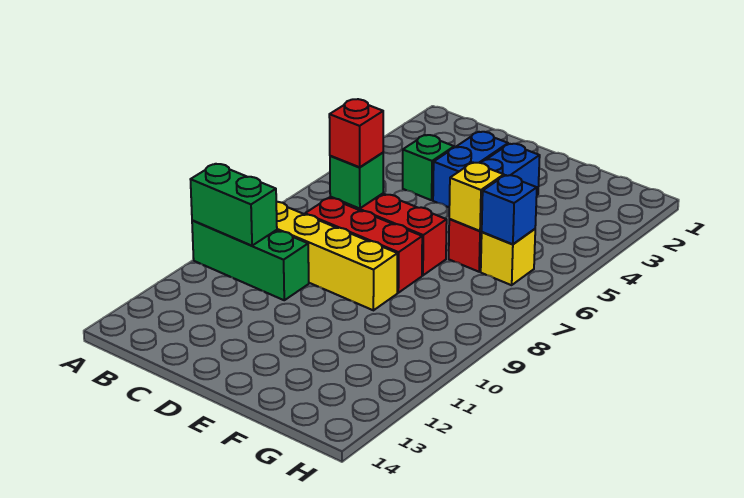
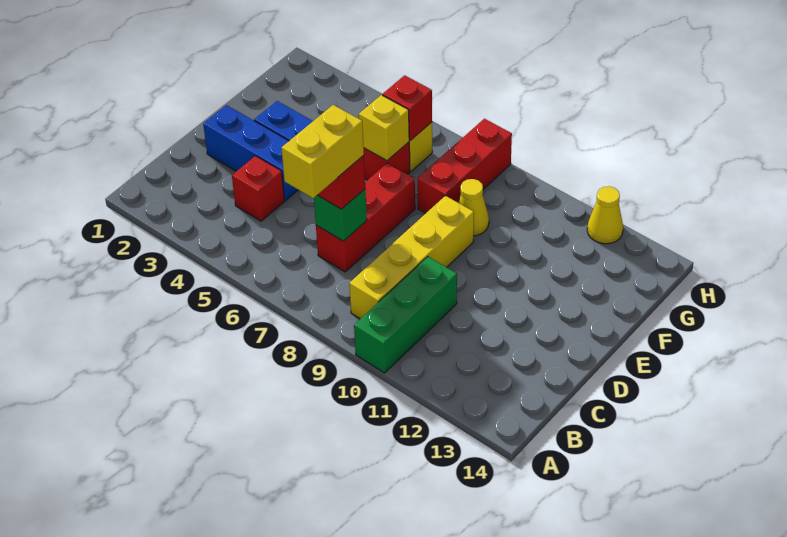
green brick A10:B10 level 2 -> none
none -> yellow brick B7:C7 level 4
green brick C4 level 1 -> red brick C4 level 1
red brick C8:E8 level 1 -> red brick F8:H8 level 1
blue brick D3:D4 level 1 -> blue brick D2:D4 level 1
none -> yellow cone F9 level 1
blue brick G6 level 2 -> red brick G6 level 2
none -> yellow cone H12 level 1

